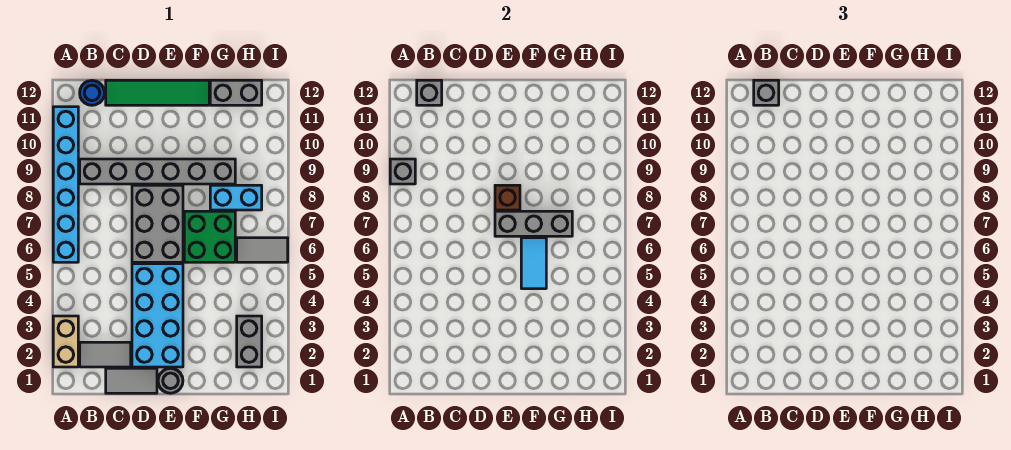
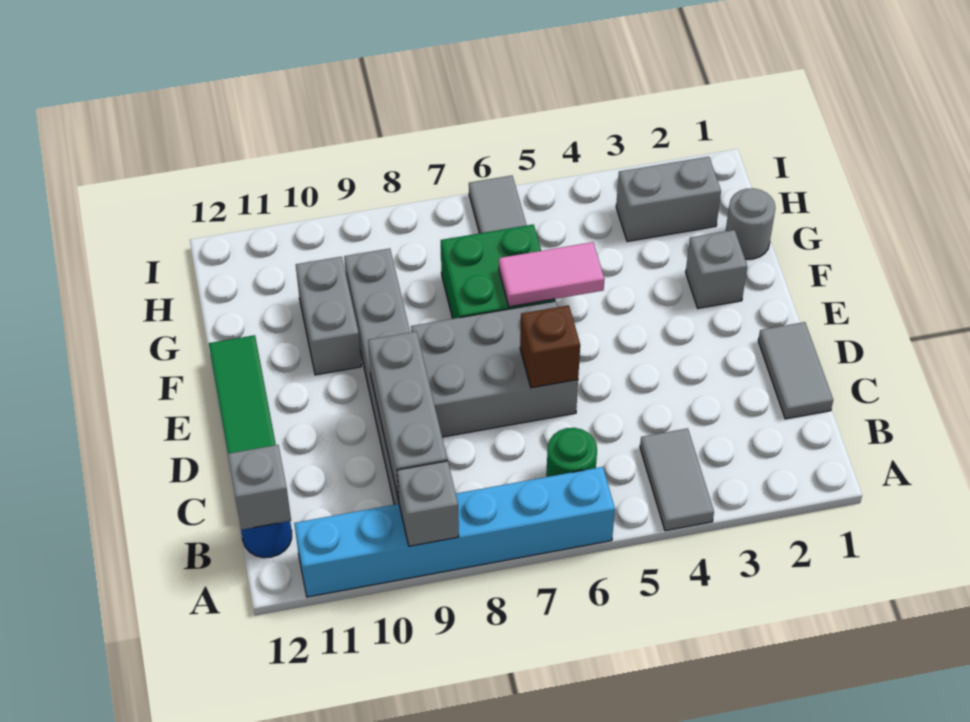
tan brick A2:A3 level 1 -> none
grey tile B2:C2 level 1 -> grey tile A4:B4 level 1
none -> green round brick B6 level 1
grey brick B12 level 3 -> grey brick F2 level 1
cyan brick D2:E5 level 1 -> none
grey round brick E1 level 1 -> grey round brick G1 level 1
grey brick E7:G7 level 2 -> grey brick B9:D9 level 2
brown brick E8 level 2 -> brown brick D6 level 2
cyan tile F5:F6 level 2 -> pink tile F5:F6 level 2
cyan brick G8:H8 level 1 -> none
grey brick G12:H12 level 1 -> grey brick F10:G10 level 1

